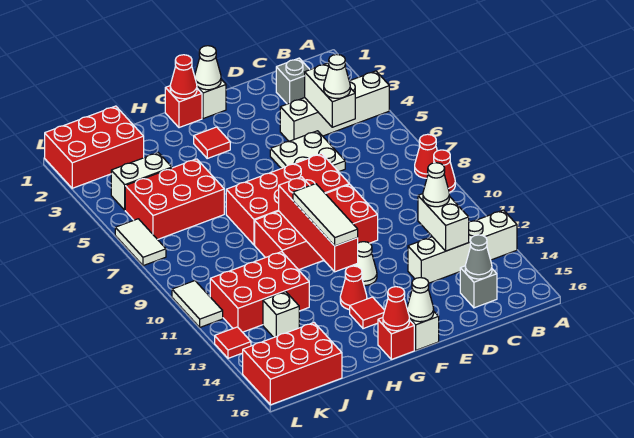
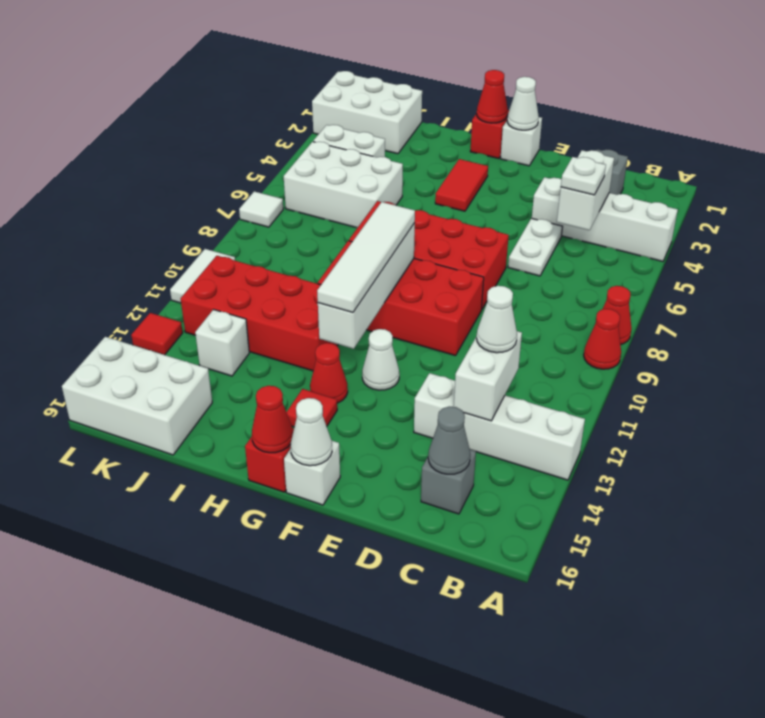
white cone C5 level 3 -> white plate C5 level 3
white plate D5:E6 level 1 -> white plate D5:D6 level 1
red tile G3 level 1 -> red tile G3:G4 level 1
red brick G9:G12 level 2 -> white brick G9:G12 level 2
white tile G10:G12 level 3 -> white tile G9:G12 level 3
red brick I5:K6 level 1 -> white brick I5:K6 level 1
red brick I11:K12 level 1 -> red brick H11:K12 level 1
red brick J1:L2 level 1 -> white brick J1:L2 level 1
red brick J15:L16 level 1 -> white brick J15:L16 level 1
white tile L6:L7 level 1 -> white tile L7 level 1

